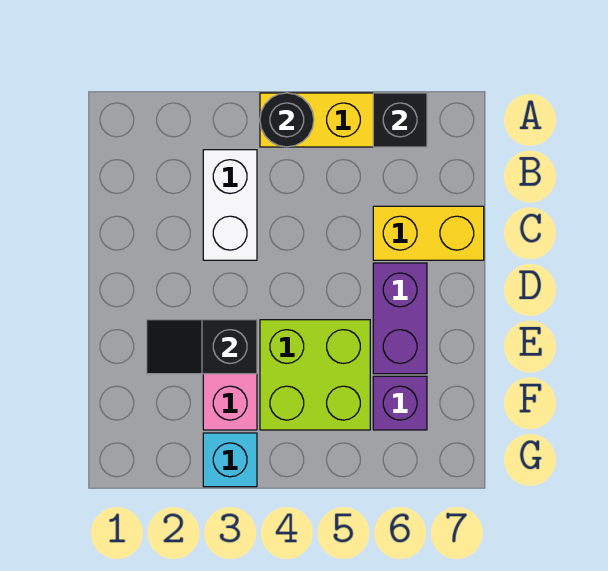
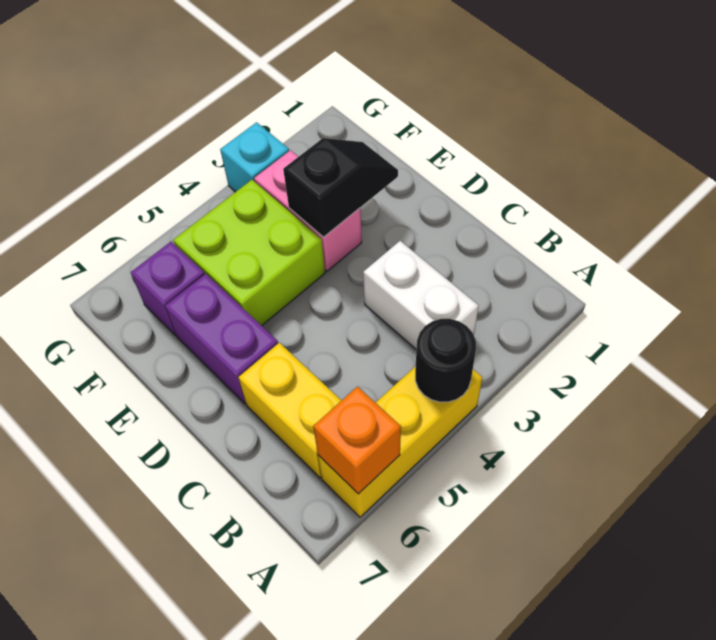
black brick A6 level 2 -> orange brick A6 level 2
yellow brick C6:C7 level 1 -> yellow brick B6:C6 level 1

